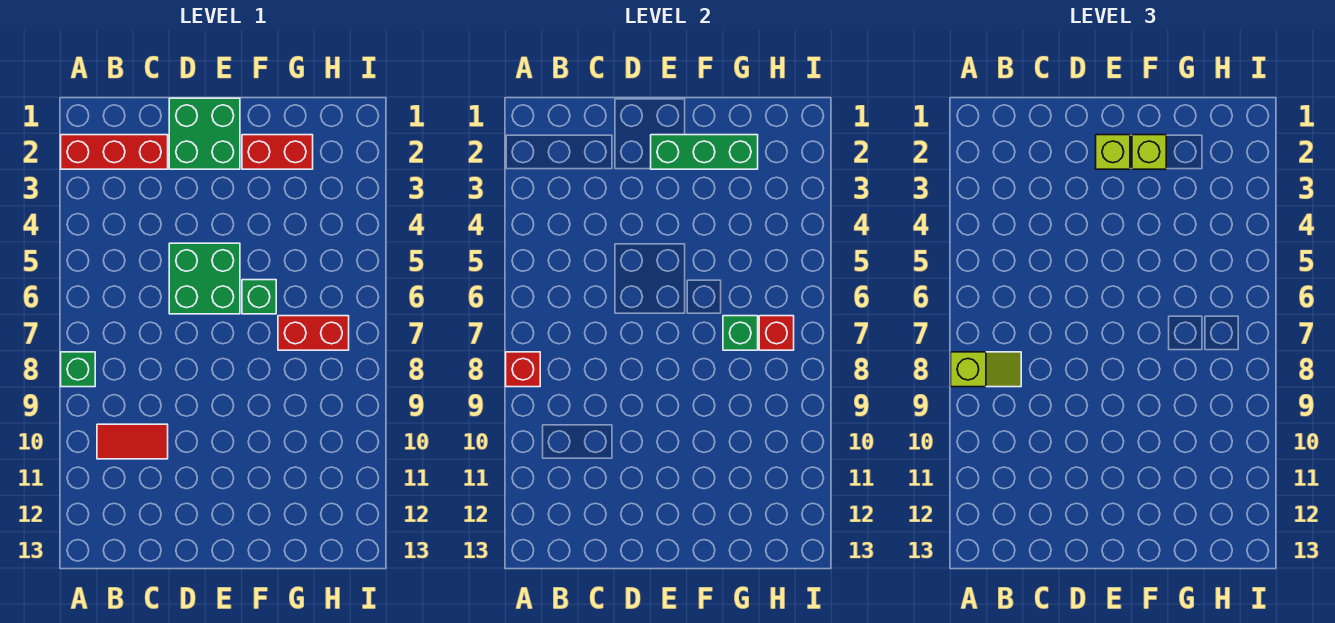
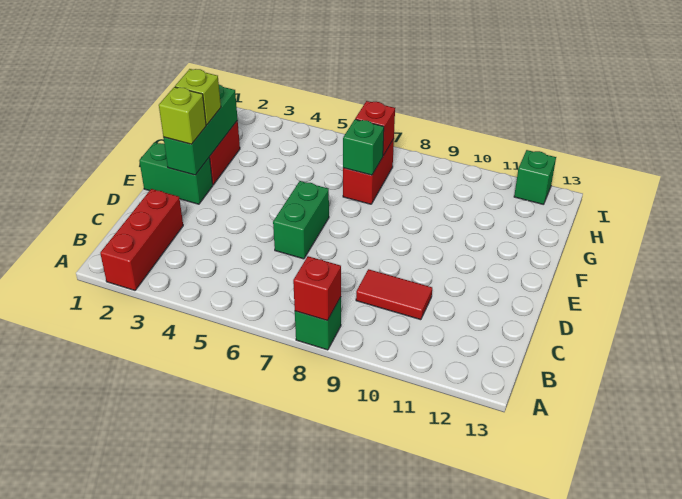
lime slope A8:B8 level 3 top A -> none
red tile B10:C10 level 1 -> red tile C9:C10 level 1
green brick D1:E2 level 1 -> green brick E1:E2 level 1
green brick D5:E6 level 1 -> green brick D6:E6 level 1
green brick F6 level 1 -> green brick I12 level 1

